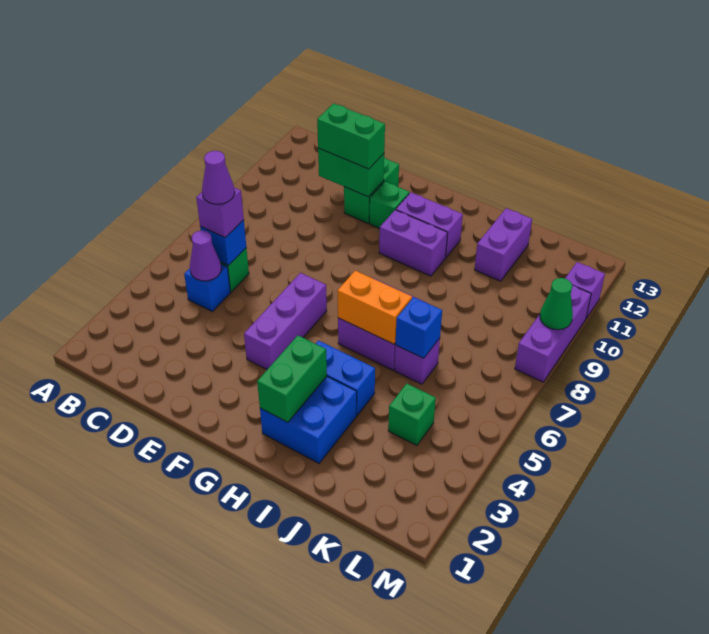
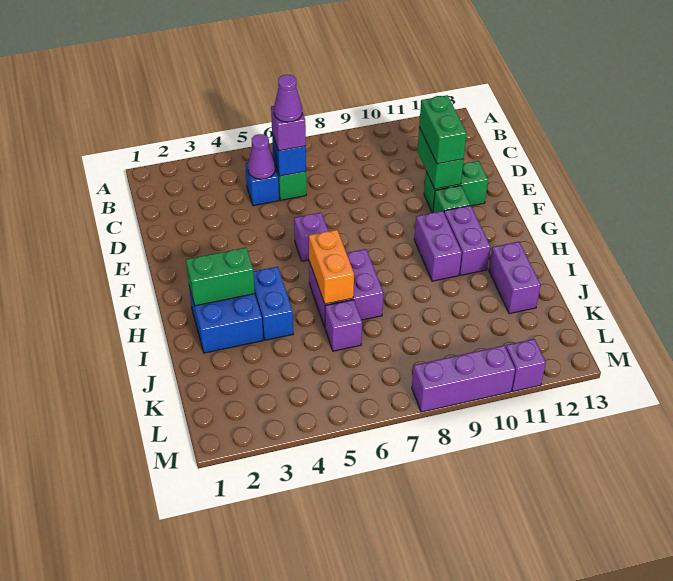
purple brick F4:F6 level 1 -> purple brick F6 level 1
blue brick J6 level 2 -> none
purple brick J11:J12 level 1 -> purple brick I12:J12 level 1
green brick K4 level 1 -> none
green cone M9 level 2 -> none

